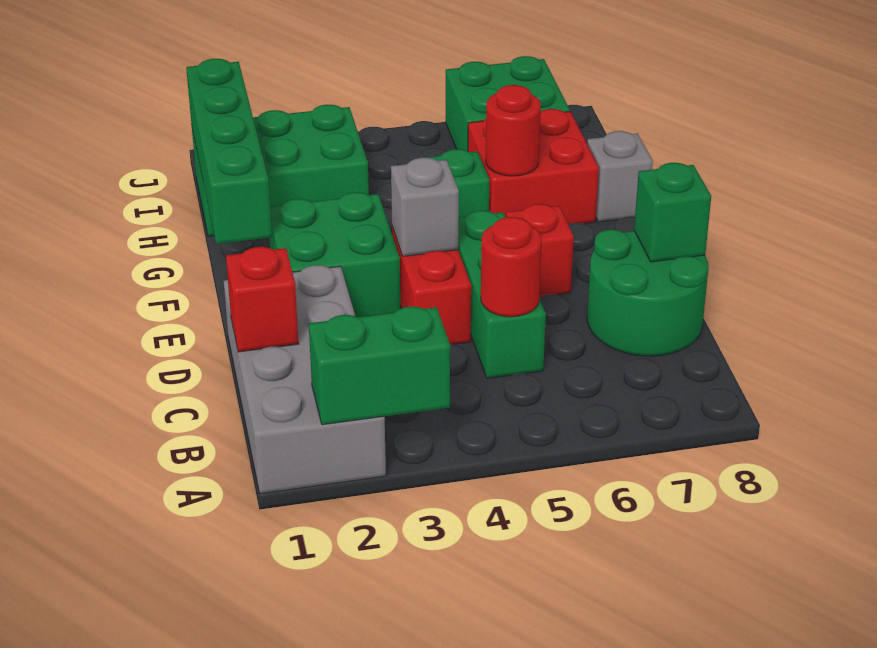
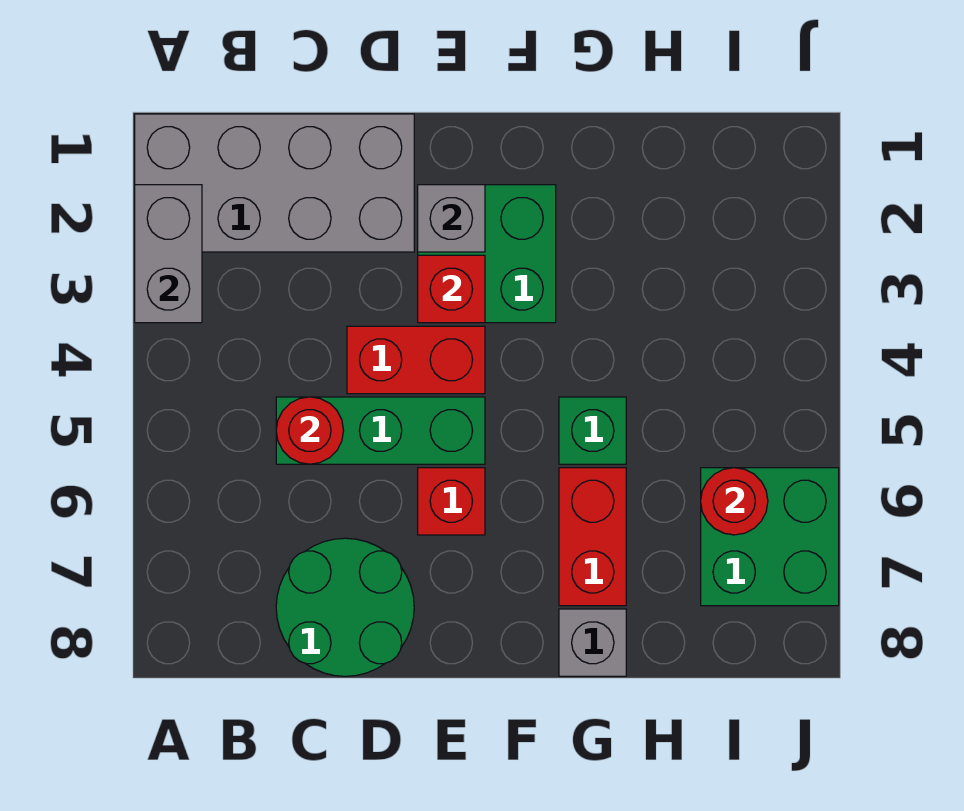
green brick A2:A3 level 2 -> grey brick A2:A3 level 2
red brick C1 level 2 -> red brick E3 level 2
green brick D8 level 2 -> none
grey brick E4 level 2 -> grey brick E2 level 2
green brick F1:I1 level 2 -> none
red brick G6:H7 level 1 -> red brick G6:G7 level 1
red round brick G6 level 2 -> red round brick I6 level 2
green brick H1:I3 level 1 -> none

